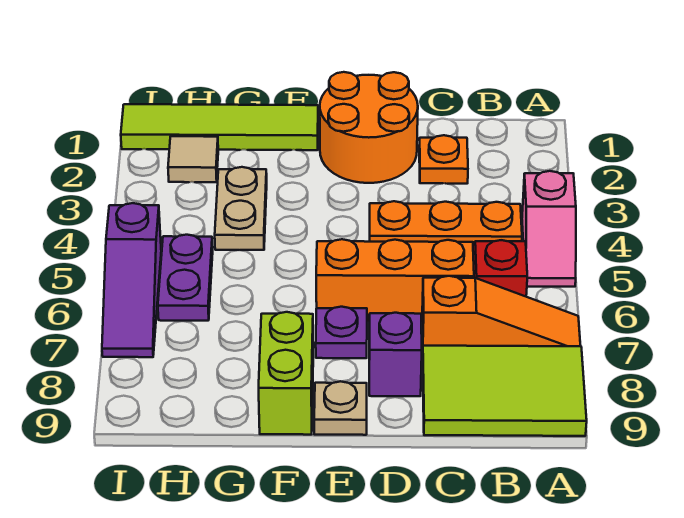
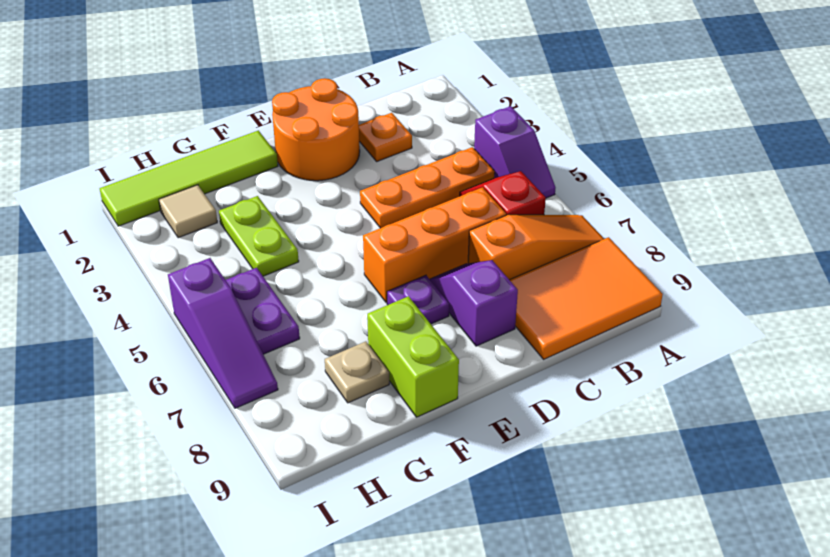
pink slope A4:A5 level 1 top 4 -> purple slope A4:A5 level 1 top 4
lime tile A8:C9 level 1 -> orange tile A8:C9 level 1
tan plate E9 level 1 -> tan plate G8 level 1
tan plate G3:G4 level 1 -> lime plate G3:G4 level 1

